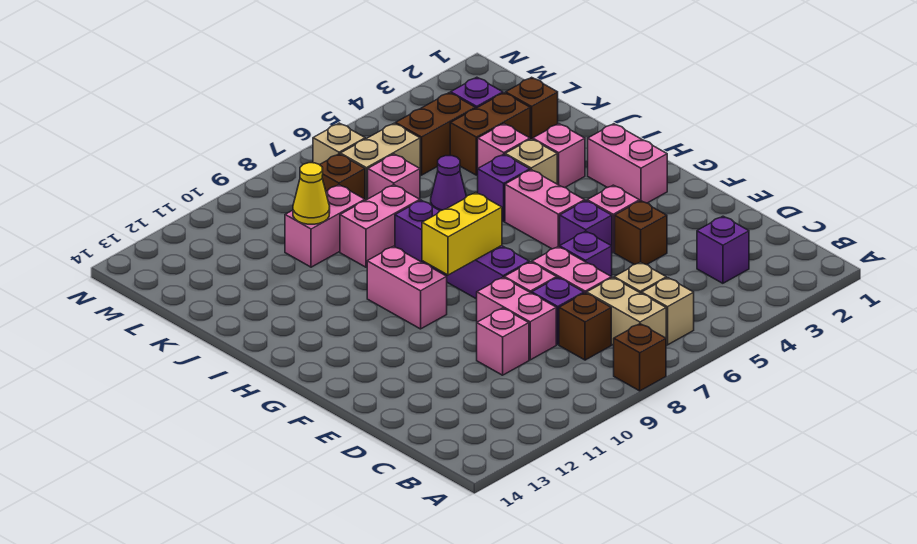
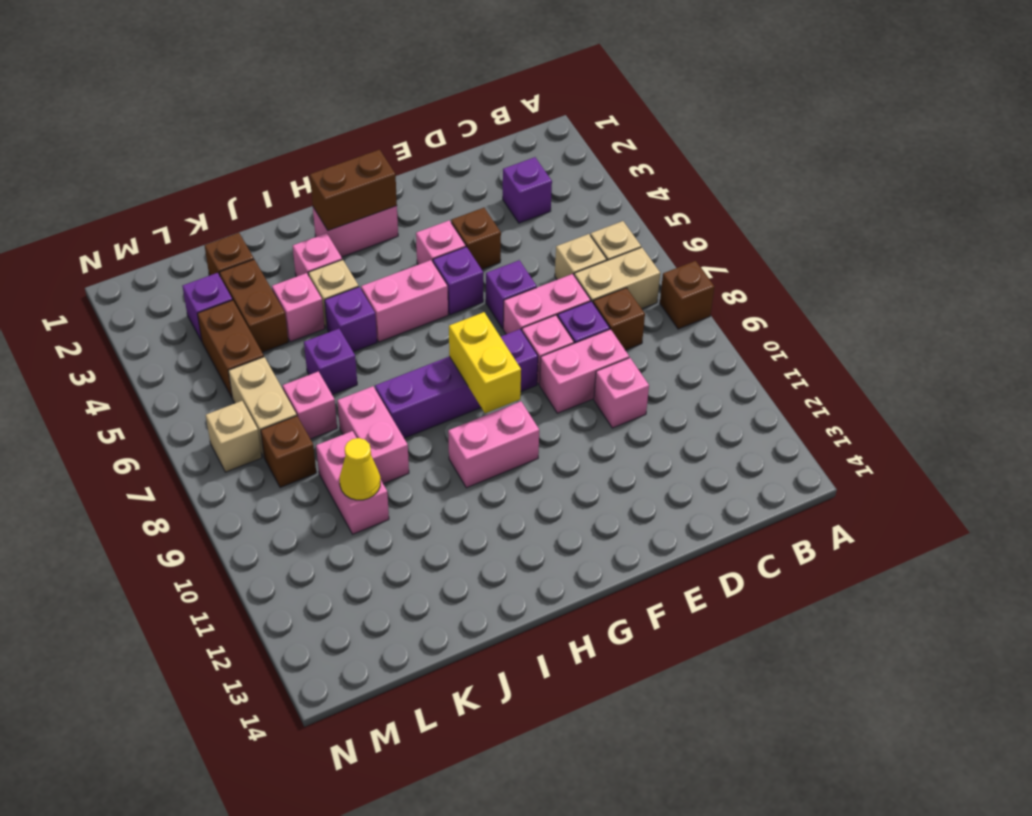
none -> brown brick G2:H2 level 2
purple cone J6 level 1 -> purple brick J6 level 1

